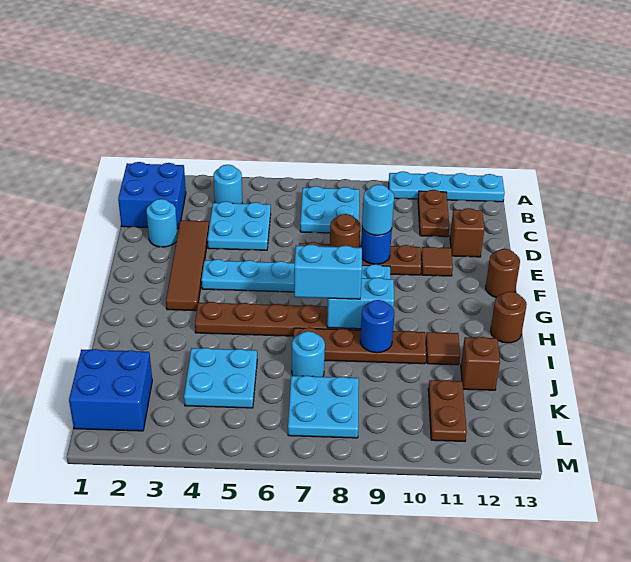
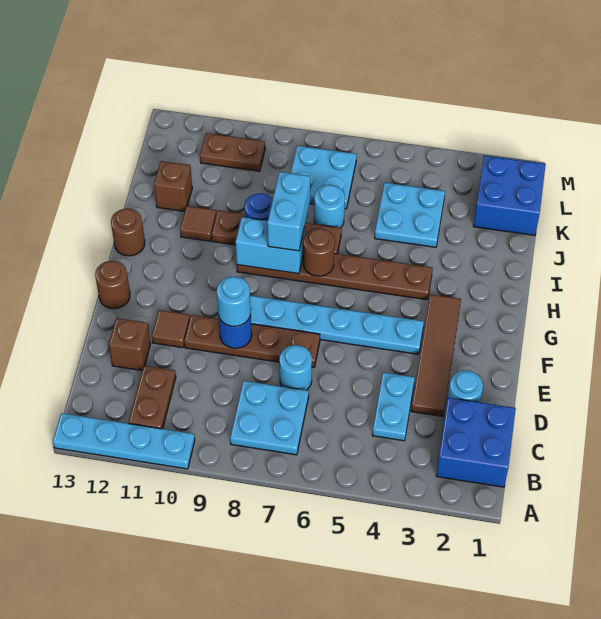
cyan round brick B4 level 1 -> cyan round brick D7 level 1
cyan plate C4:D5 level 1 -> cyan plate C4:D4 level 1
brown round brick E8 level 2 -> brown round brick H7 level 2
cyan brick H7:H8 level 3 -> cyan brick H8:I8 level 3
brown plate K11:L11 level 1 -> brown plate L10:L11 level 1

